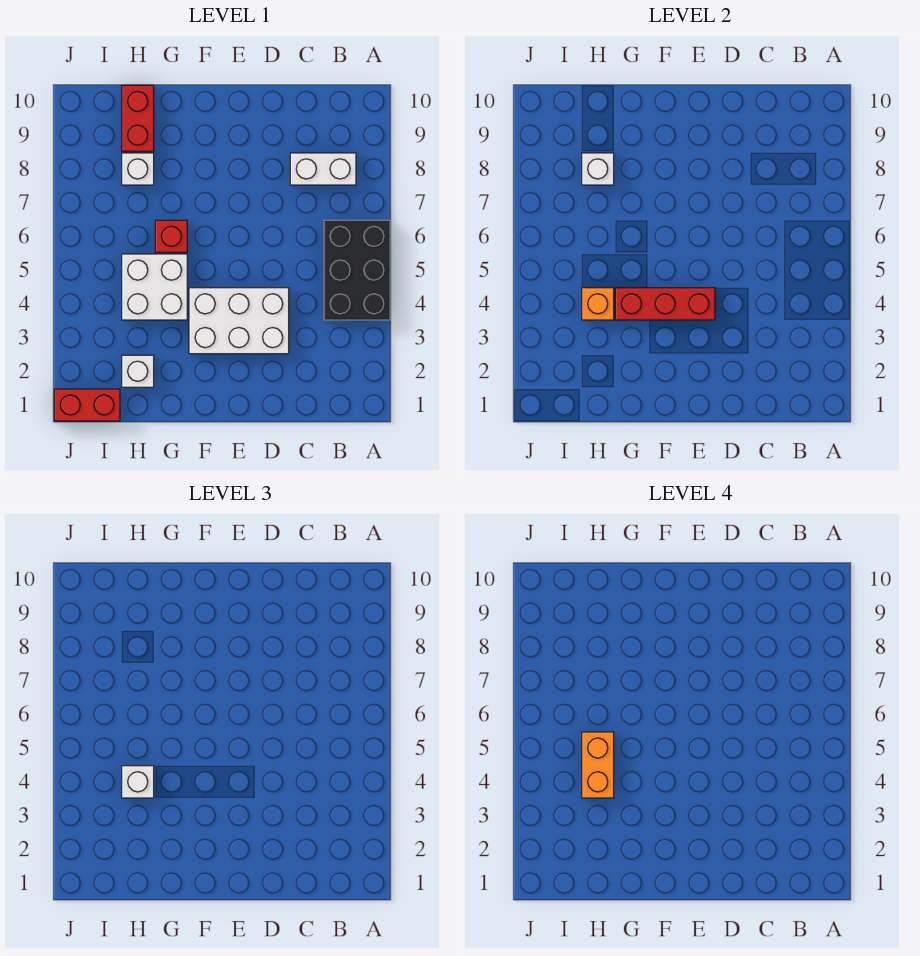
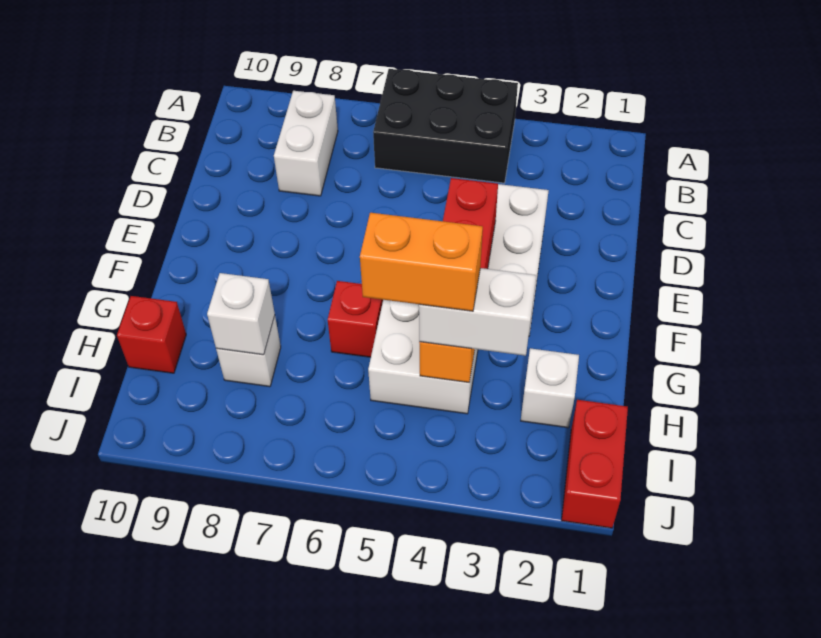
white brick H4 level 3 -> white brick H3:H4 level 3
red brick H9:H10 level 1 -> red brick H10 level 1

